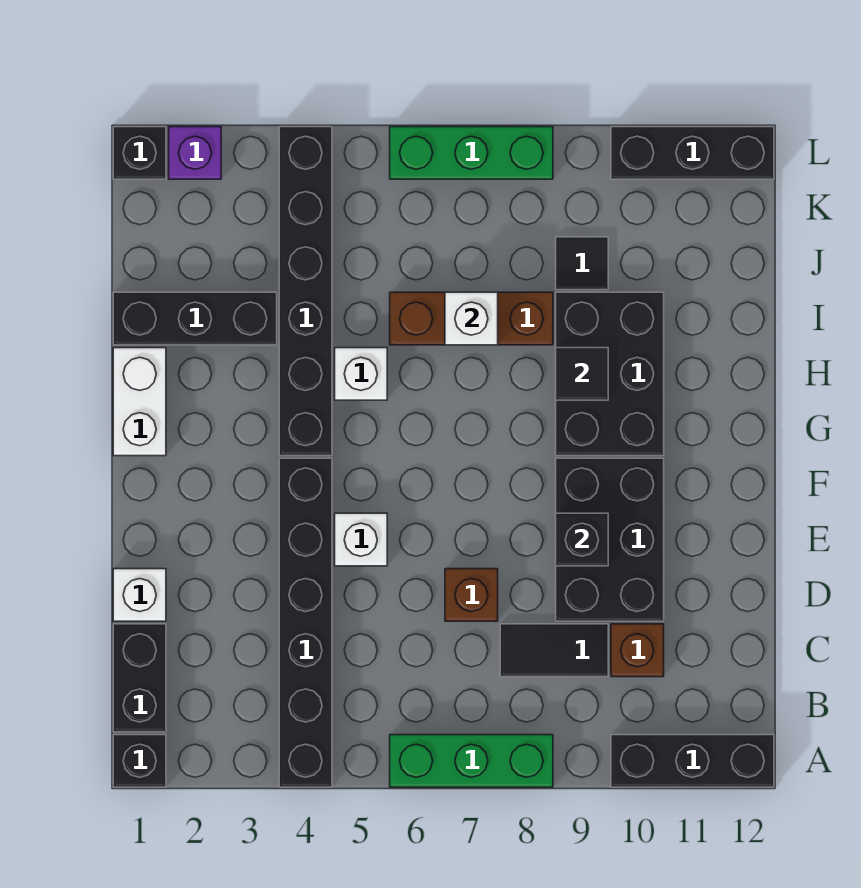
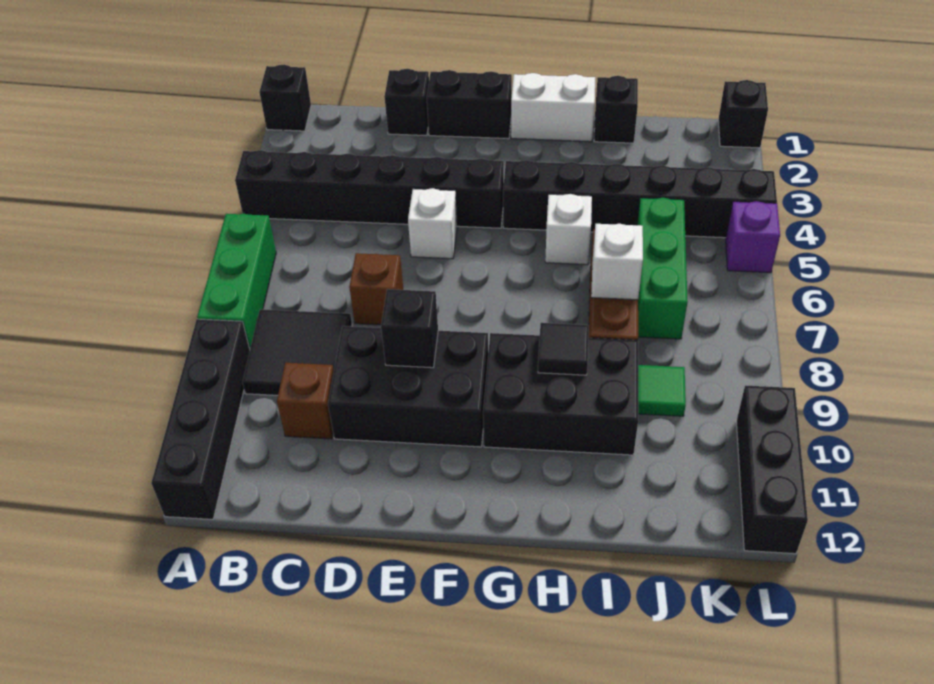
black brick A10:A12 level 1 -> black brick A9:A12 level 1
black brick B1:C1 level 1 -> black brick E1:F1 level 1
black tile C8:C9 level 1 -> black tile B8:C9 level 1
white brick D1 level 1 -> black brick D1 level 1
black brick I1:I3 level 1 -> black brick I1 level 1
black tile J9 level 1 -> green tile J9 level 1
purple brick L2 level 1 -> purple brick L5 level 1
green brick L6:L8 level 1 -> green brick J5:J7 level 1

